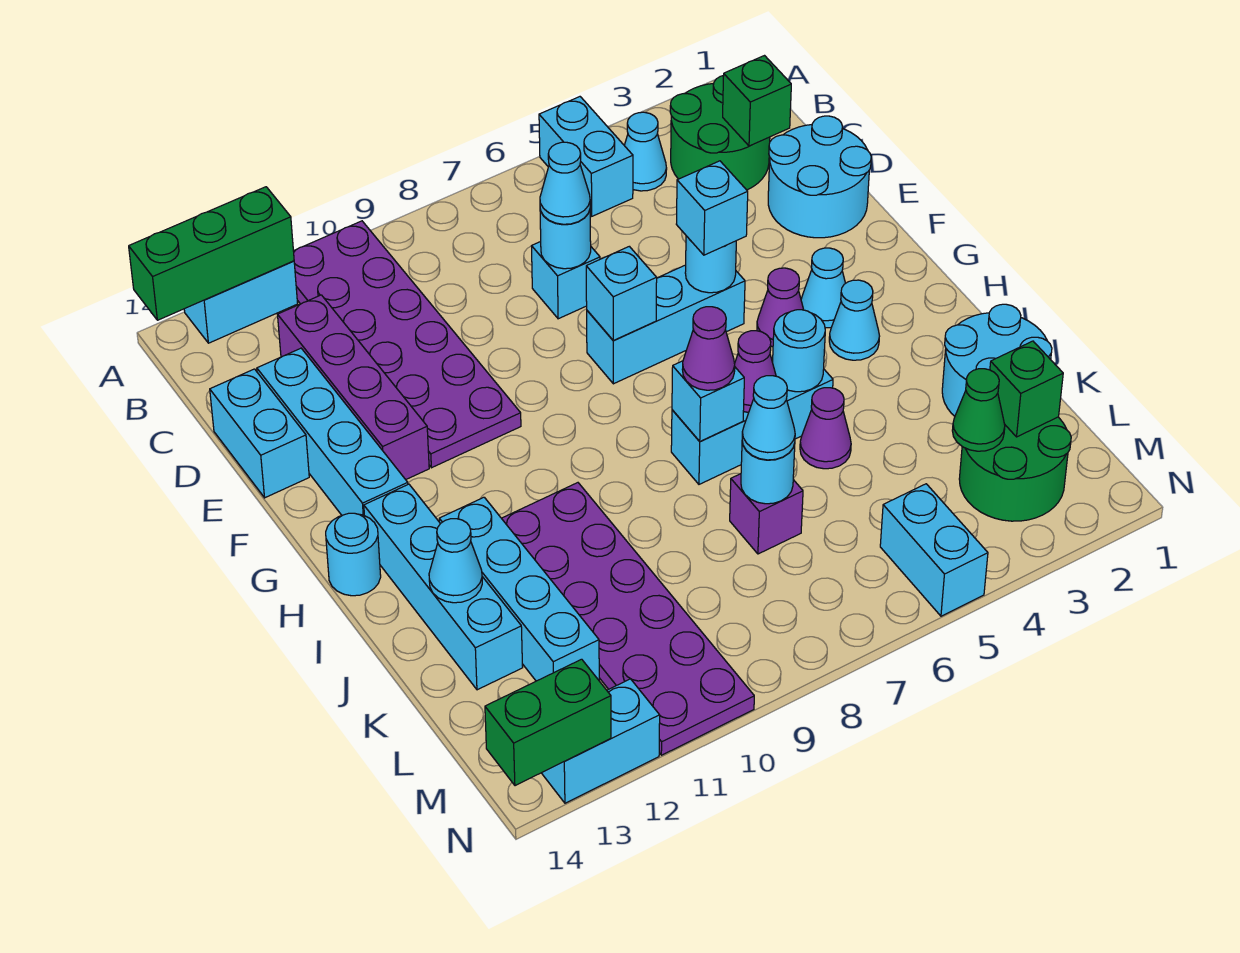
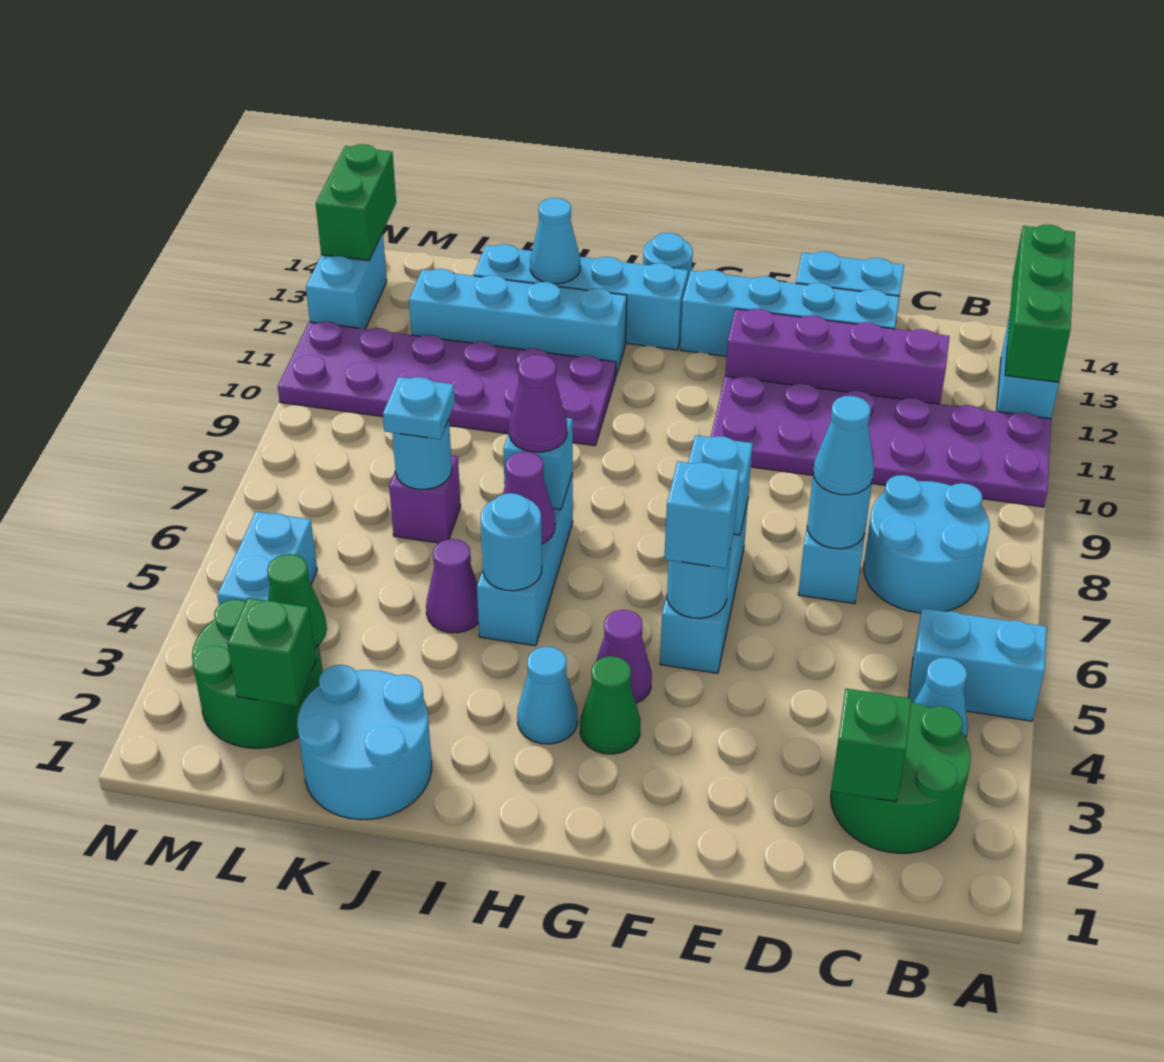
cyan round brick D1:E2 level 1 -> cyan round brick B7:C8 level 1
cyan cone G3 level 1 -> green cone G3 level 1
cyan cone K7 level 3 -> cyan plate K7 level 3
cyan brick M5:N5 level 1 -> cyan brick M4:M5 level 1

